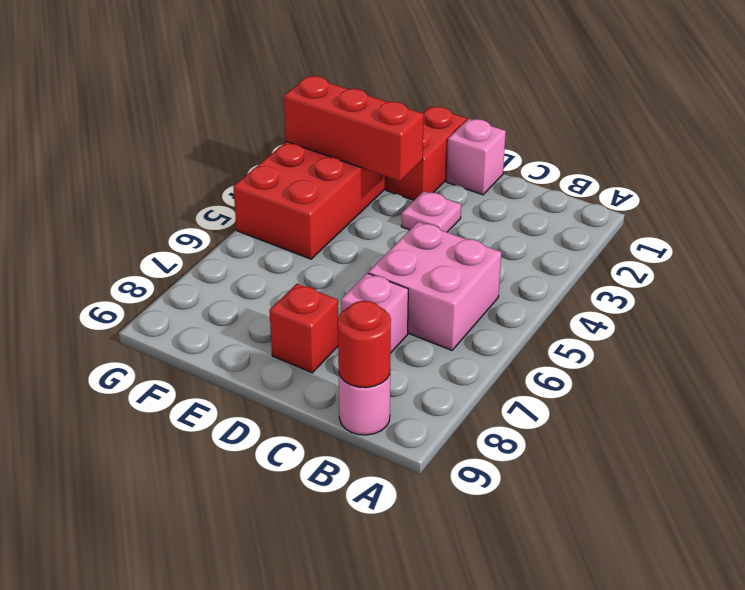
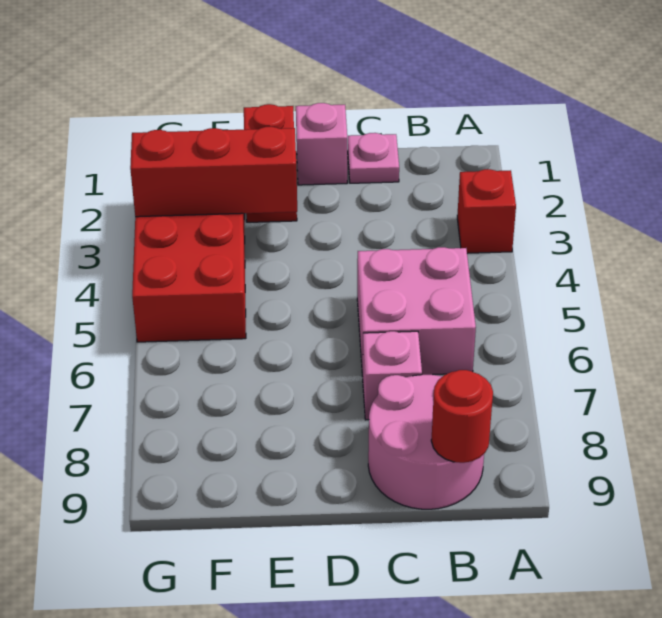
pink round brick B9 level 1 -> pink round brick B8:C9 level 1
pink plate D3 level 1 -> pink plate C1 level 1
red brick D8 level 1 -> red brick A3 level 1

